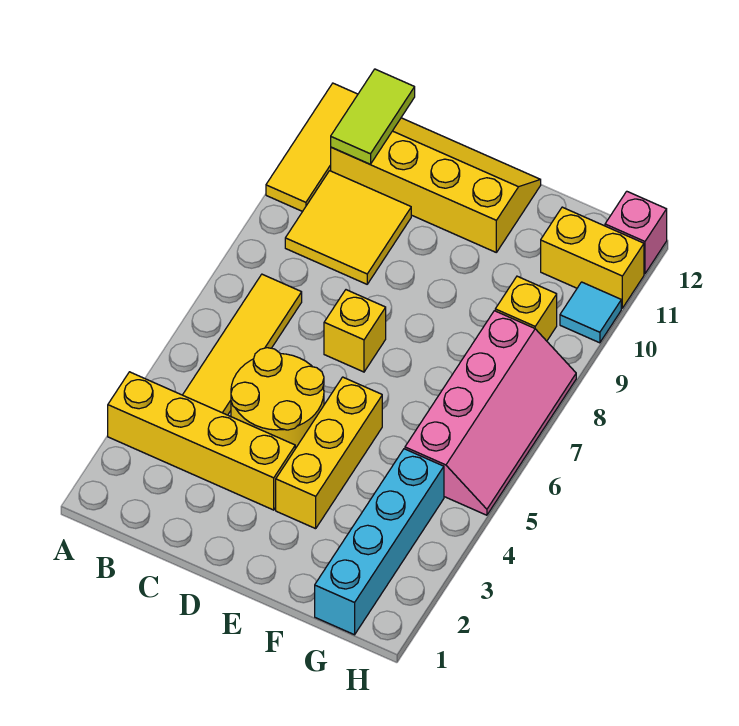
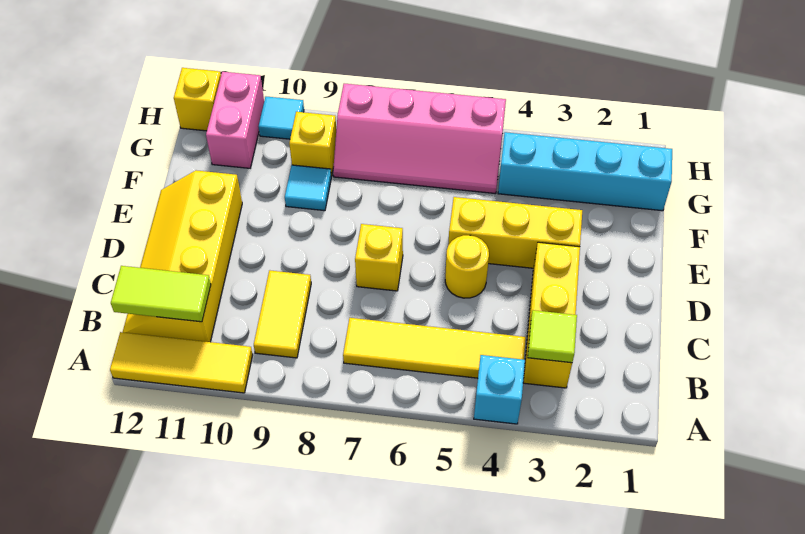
yellow brick A3:D3 level 1 -> yellow brick B3:D3 level 1
none -> cyan brick A4 level 1
none -> lime tile B3 level 2
yellow tile B9:C10 level 1 -> yellow tile B9:C9 level 1
yellow round brick C4:D5 level 1 -> yellow round brick D5 level 1
none -> cyan tile F9 level 1
pink slope G5:H8 level 1 top G -> pink slope G5:H8 level 1 top H
yellow brick G11:H11 level 1 -> pink brick G11:H11 level 1
pink brick H12 level 1 -> yellow brick H12 level 1

